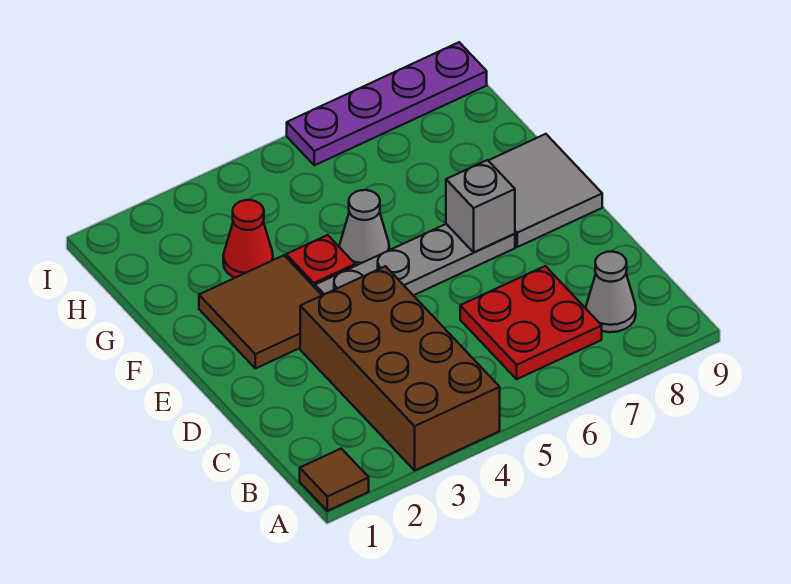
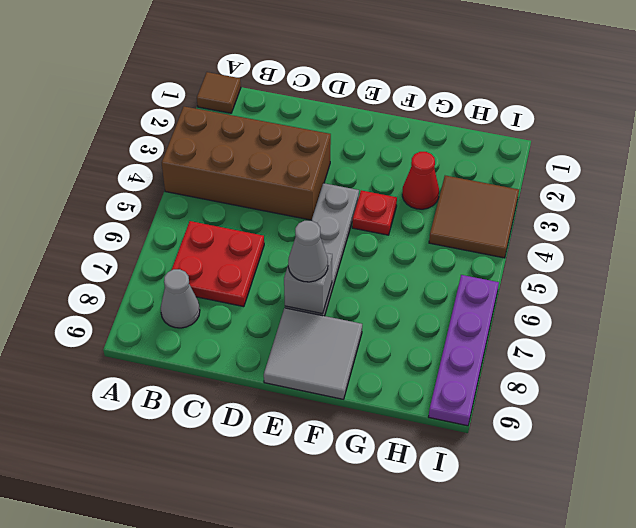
brown tile E2:F3 level 1 -> brown tile H3:I4 level 1
grey cone F5 level 1 -> grey cone E7 level 3

